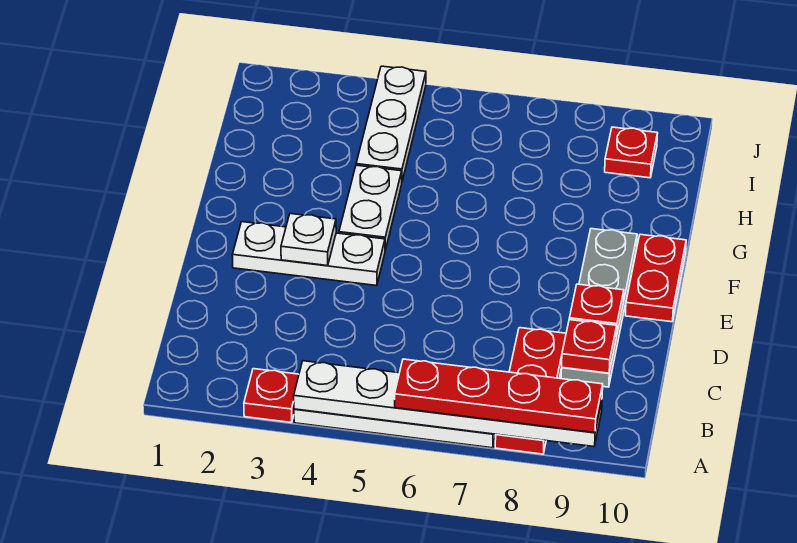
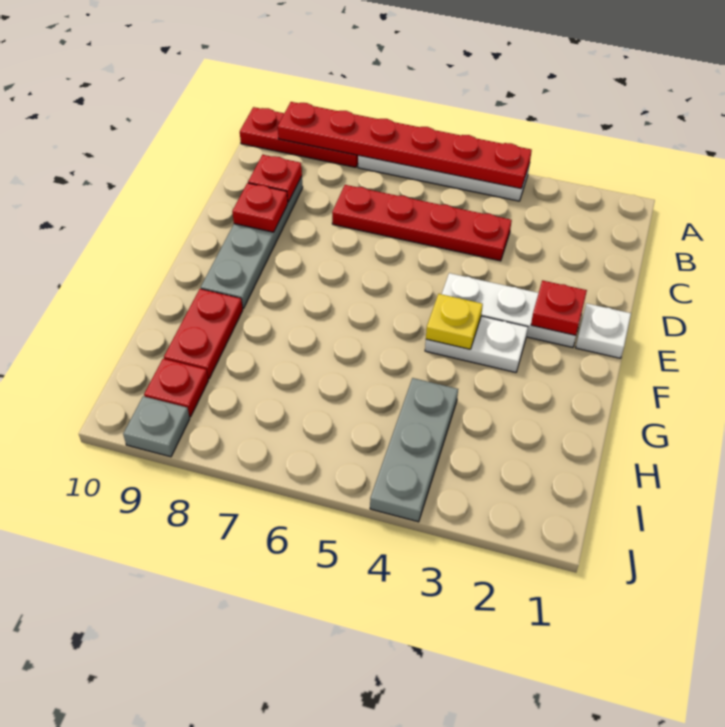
red plate A3 level 1 -> red plate E2 level 2
white plate A4:A9 level 2 -> red plate A4:A9 level 2
red plate A6:A9 level 3 -> red plate C4:C7 level 1
red plate A8:C8 level 1 -> red plate A8:A10 level 1
white plate E3 level 2 -> white plate E1 level 1
red plate E10:F10 level 1 -> red plate G9:H9 level 1
white plate F4:G4 level 1 -> white plate F3:F4 level 1
none -> yellow plate F4 level 2
white plate H4:J4 level 1 -> grey plate H4:J4 level 1
none -> grey plate J9 level 1

